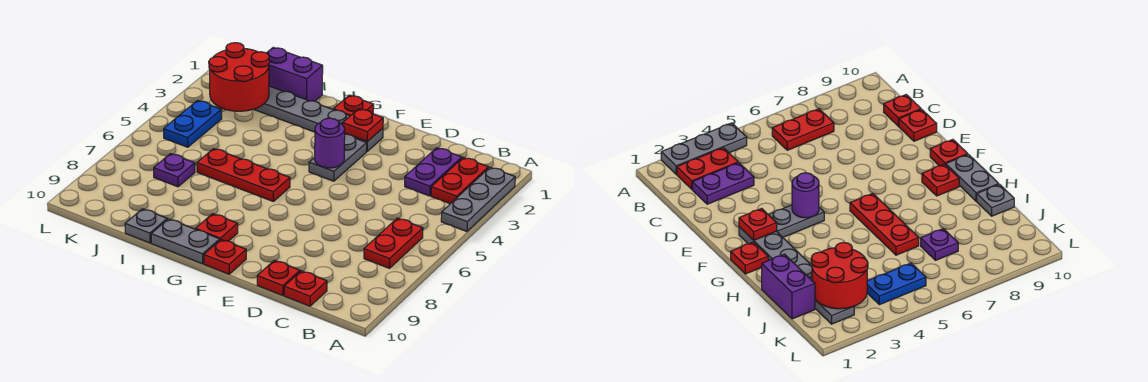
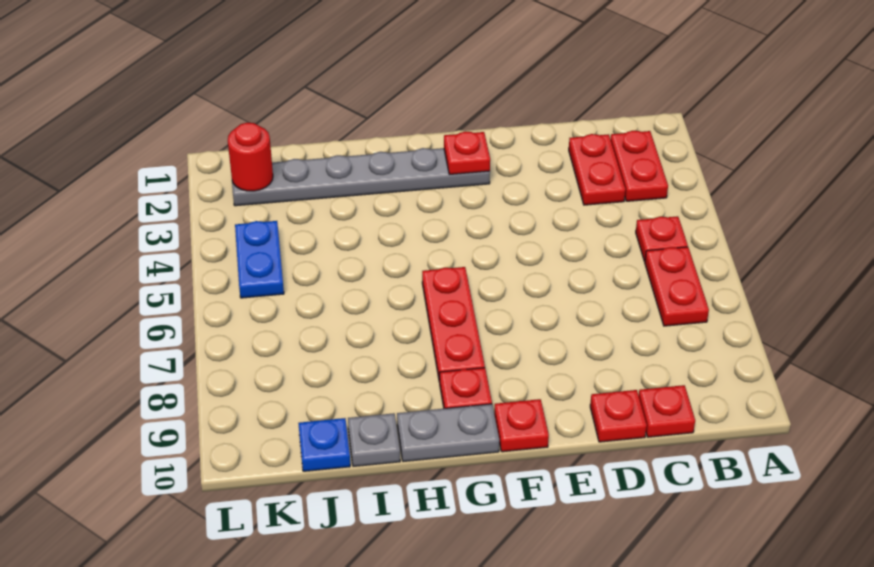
grey plate A2:A4 level 1 -> none
purple plate C2:C3 level 1 -> red plate C2:C3 level 1
grey plate F3:F4 level 1 -> none
purple round brick F4 level 2 -> none
red plate G1 level 1 -> red plate B5 level 1
red plate G6:I6 level 1 -> red plate G6:G8 level 1
purple brick I1:J1 level 1 -> none
red round brick J2:K3 level 2 -> red round brick K2 level 2
purple plate J7 level 1 -> none
none -> blue plate J10 level 1

